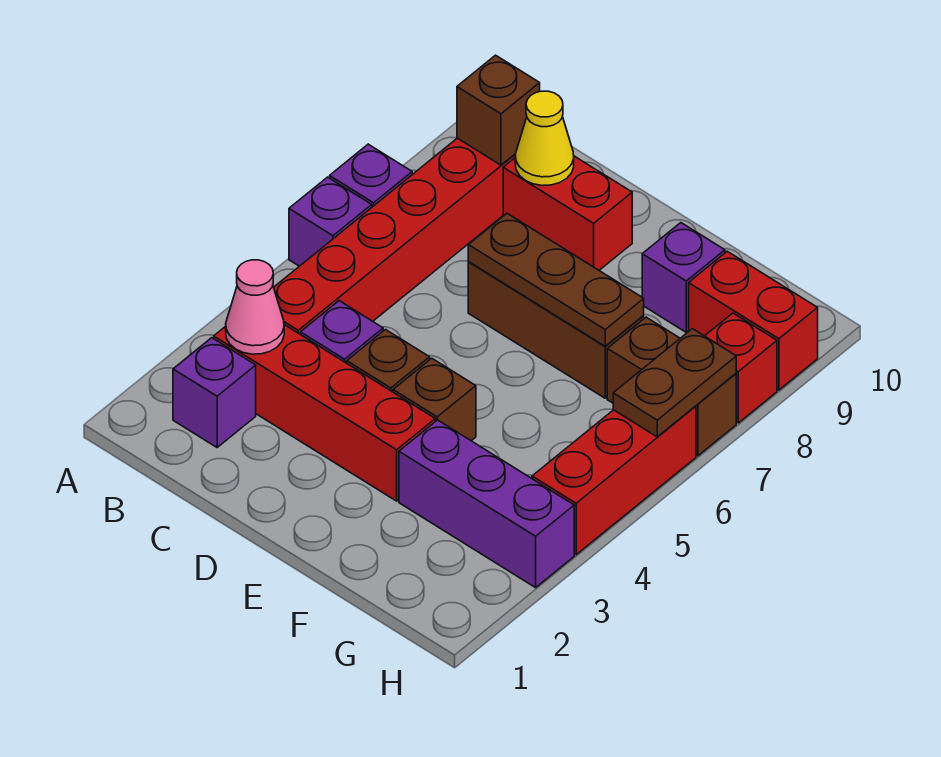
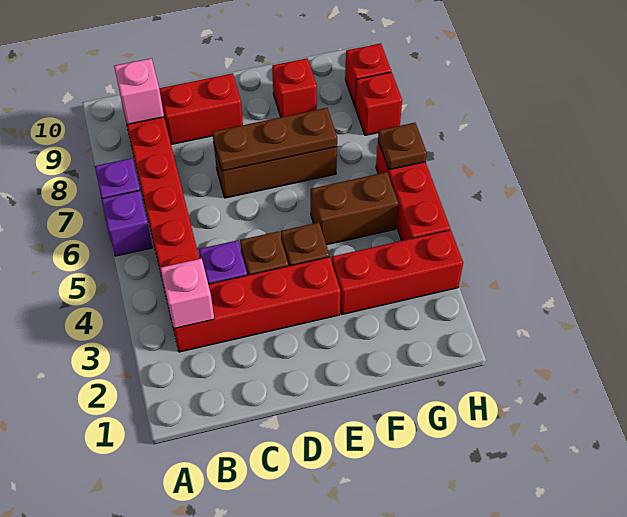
purple brick B2 level 1 -> none
pink cone B3 level 2 -> pink brick B3 level 2
brown brick B9 level 2 -> pink brick B9 level 2
yellow cone C9 level 2 -> none
purple brick F3:H3 level 1 -> red brick F3:H3 level 1
purple brick F9 level 1 -> red brick F9 level 1
brown brick G7:H7 level 1 -> brown brick F5:G5 level 1
red brick G9:H9 level 1 -> red brick H9 level 1
brown plate H6:H7 level 2 -> brown plate H6 level 2

